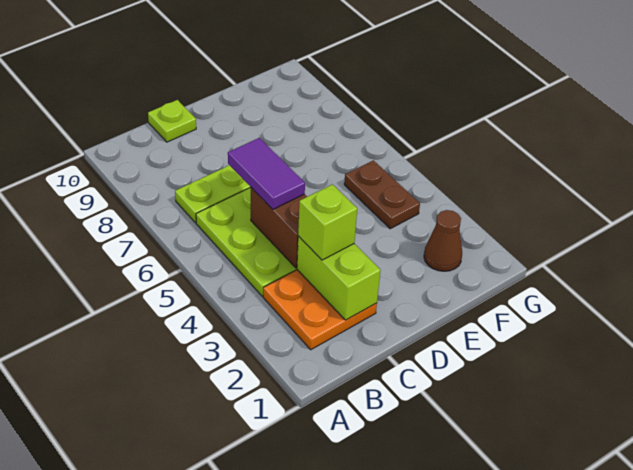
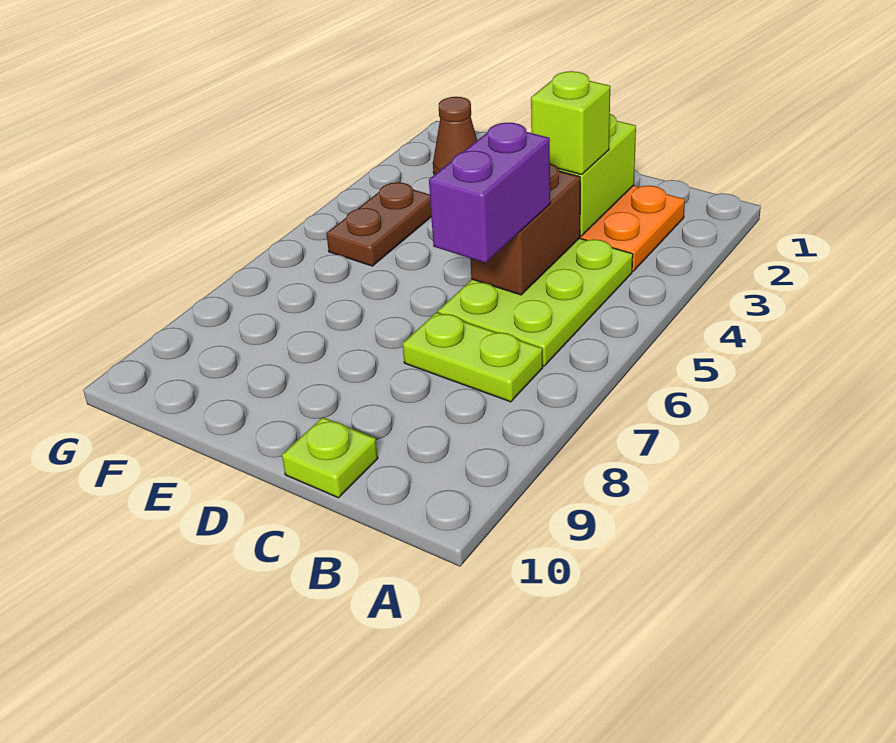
purple tile C5:C6 level 3 -> purple brick C5:C6 level 3

